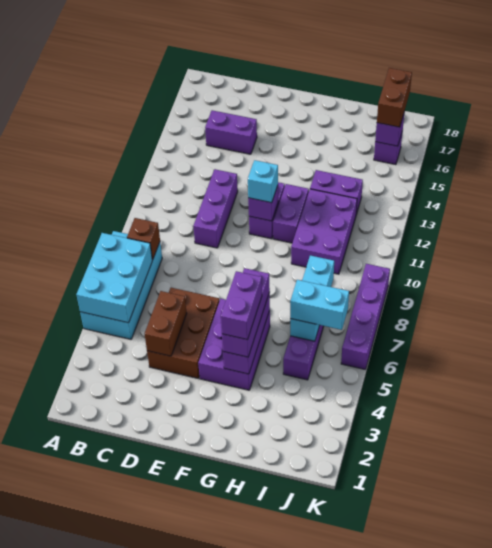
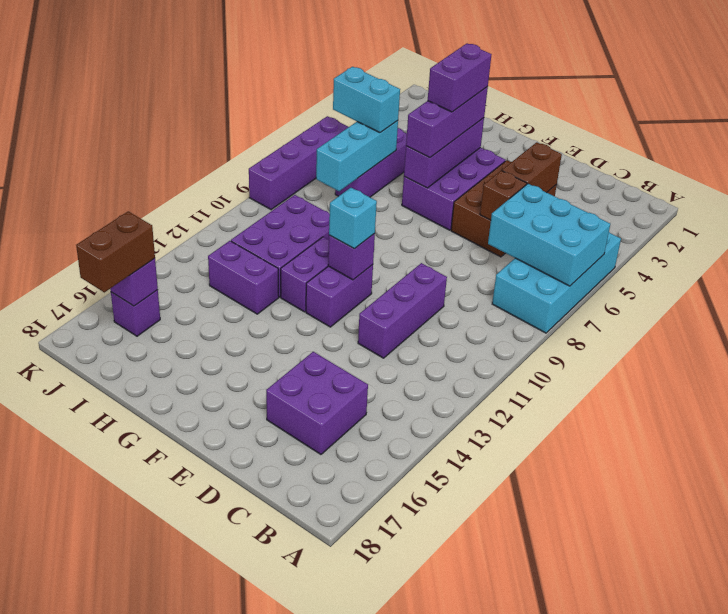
cyan brick A5:B7 level 2 -> cyan brick A6:C7 level 2
brown brick B8 level 2 -> brown brick D6 level 2
purple brick C15:D15 level 1 -> purple brick C15:D16 level 1

